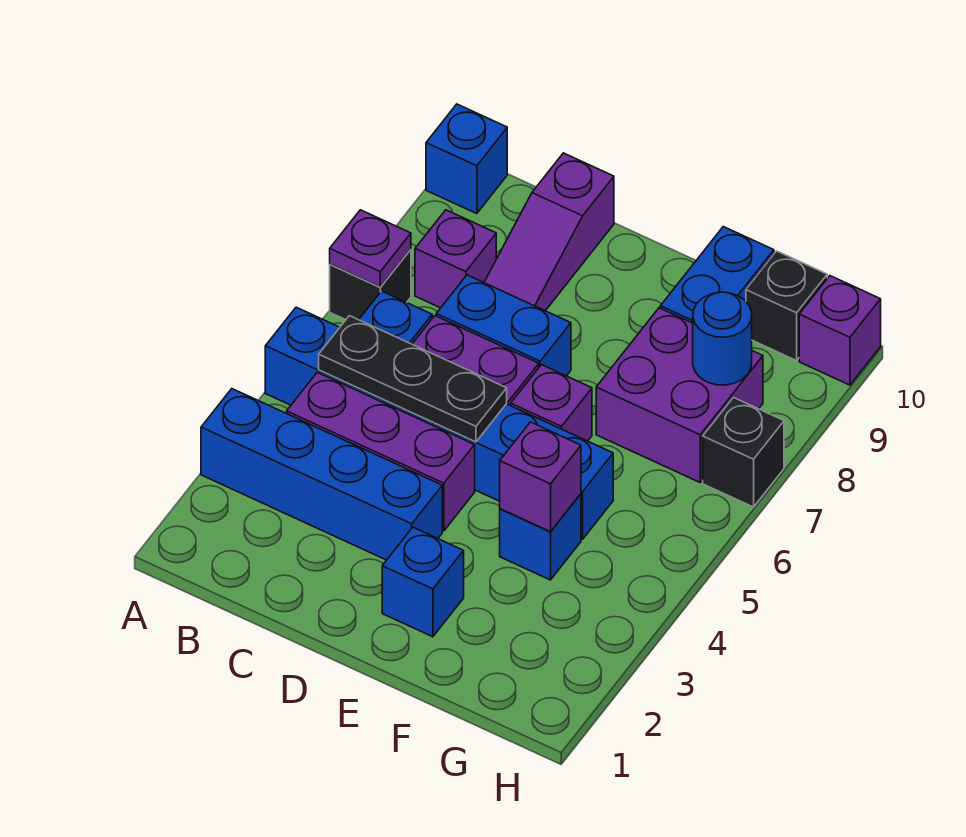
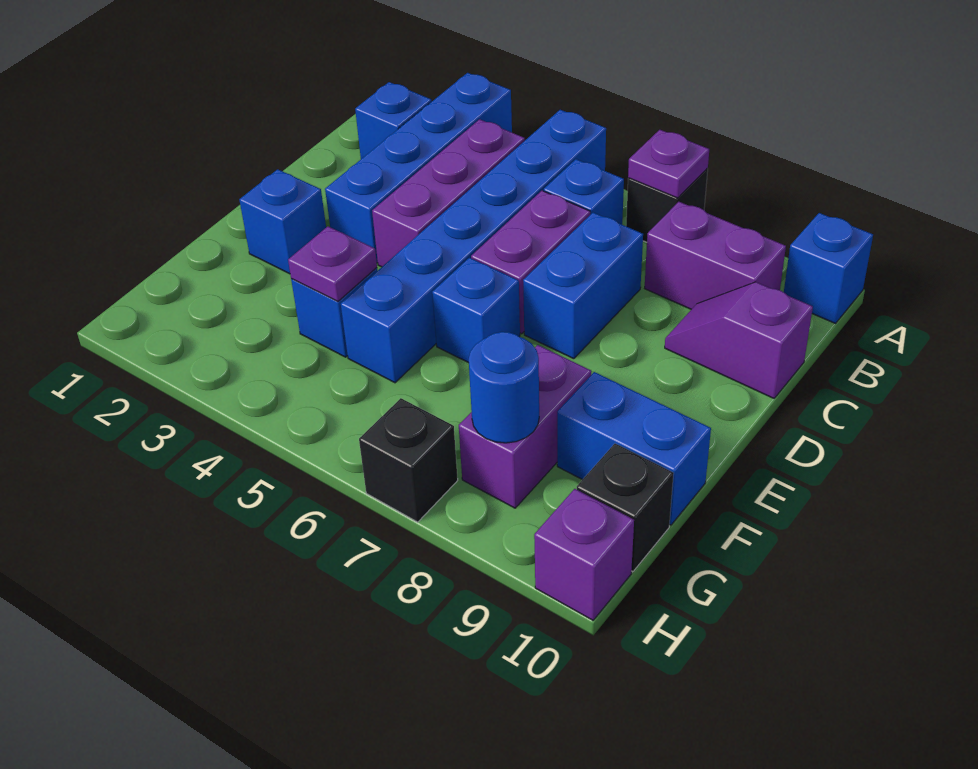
none -> blue brick B2 level 1
black plate B5:D5 level 2 -> none
purple brick B8 level 1 -> purple brick B8:B9 level 1
purple slope C8:C10 level 1 top 10 -> purple slope C9:C10 level 1 top 10
purple brick E6 level 1 -> blue brick E6 level 1
purple brick F4 level 2 -> purple plate F4 level 2
purple brick F7:G8 level 1 -> purple brick F8:G8 level 1

